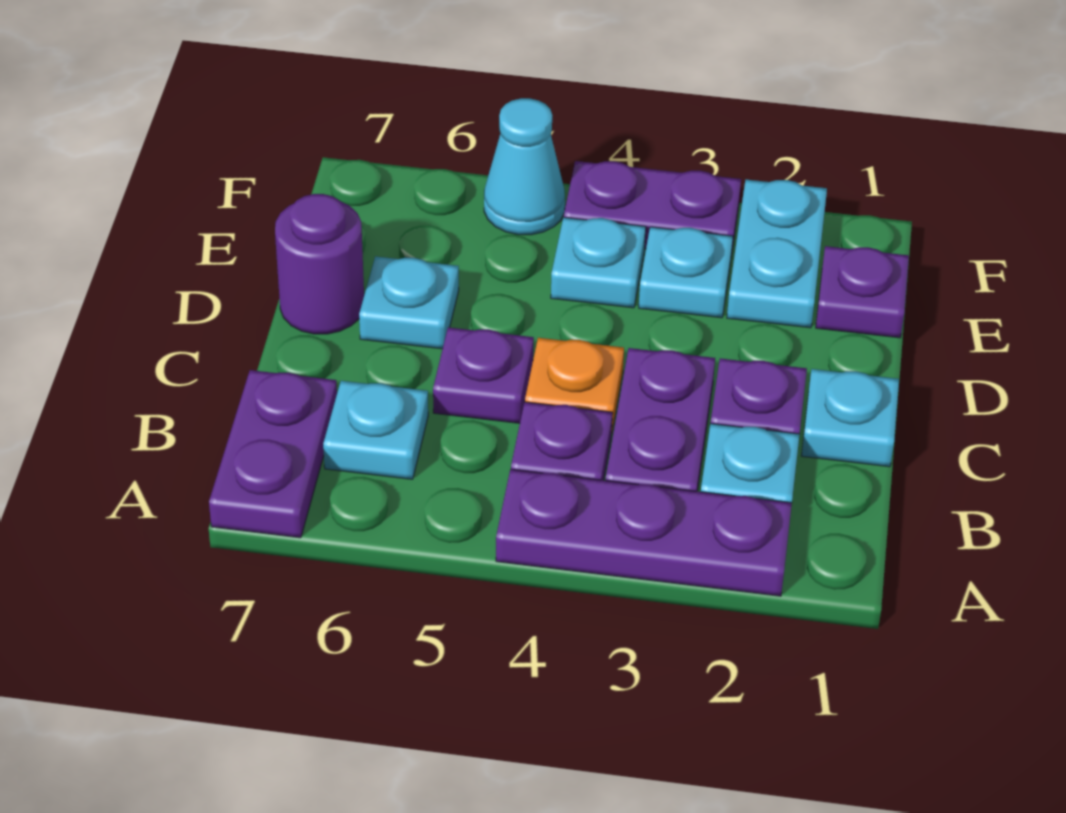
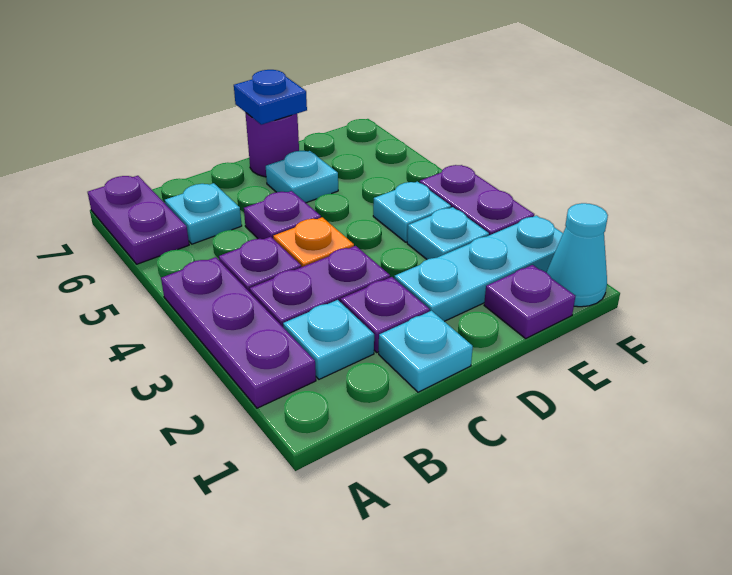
purple plate A7:B7 level 1 -> purple plate A6:A7 level 1
none -> blue plate D7 level 2
cyan plate E2:F2 level 1 -> cyan plate D2:F2 level 1
cyan cone F5 level 1 -> cyan cone F1 level 1

